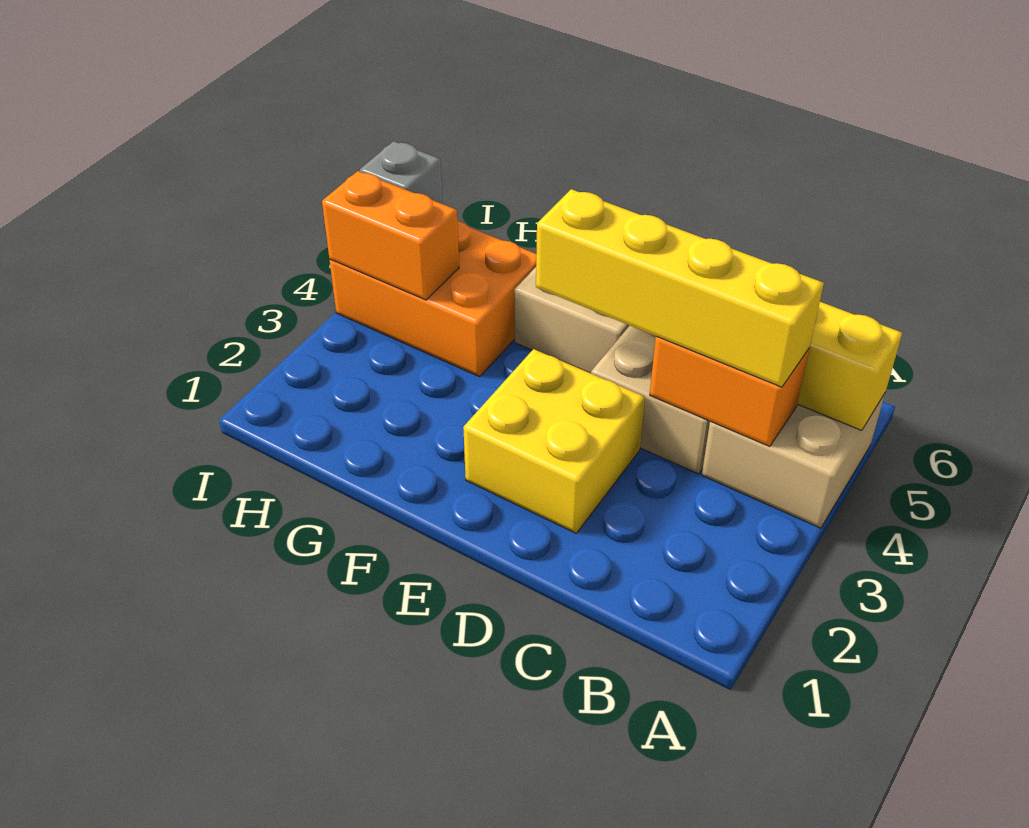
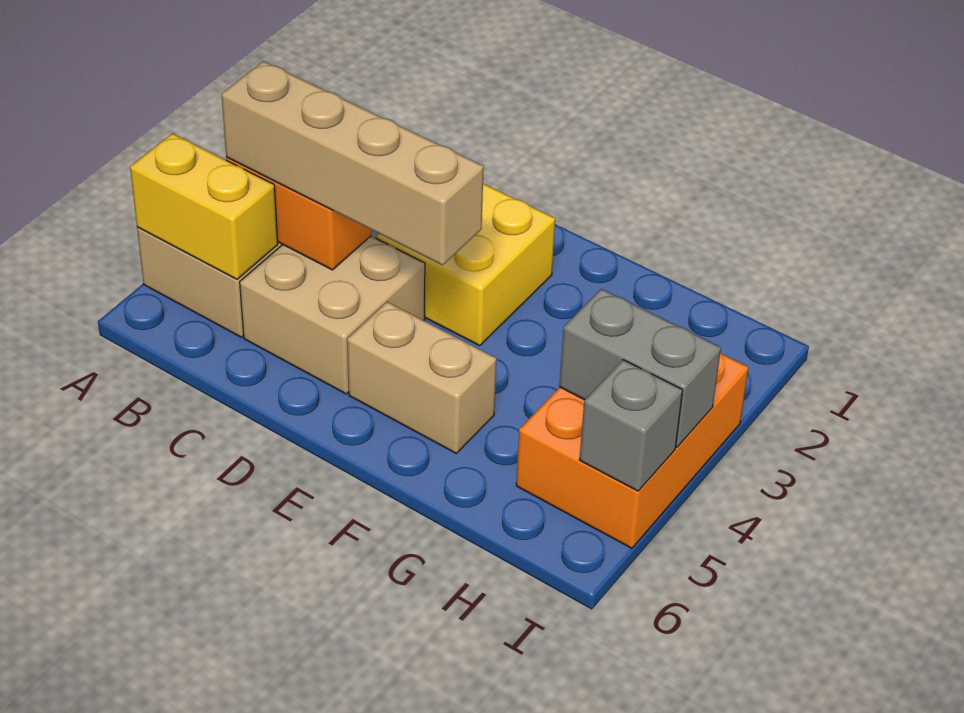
yellow brick B4:E4 level 3 -> tan brick B4:E4 level 3
orange brick G4:I5 level 1 -> orange brick H3:I5 level 1
orange brick H4:I4 level 2 -> grey brick H4:I4 level 2

